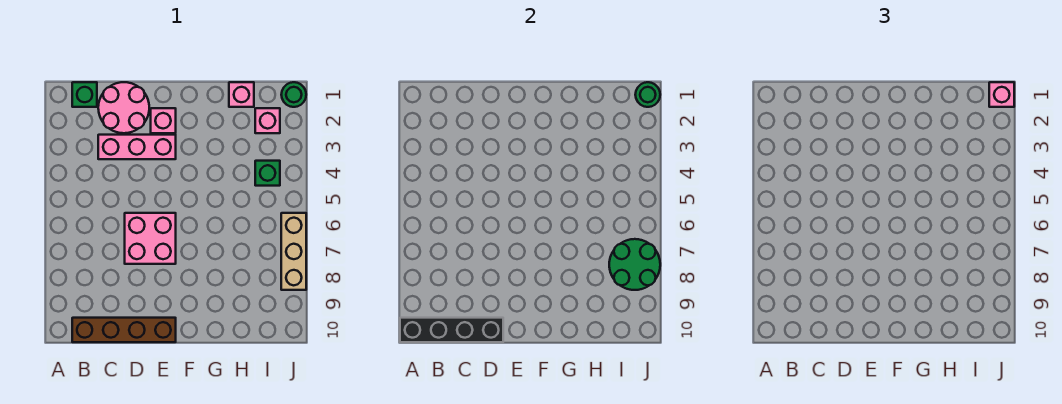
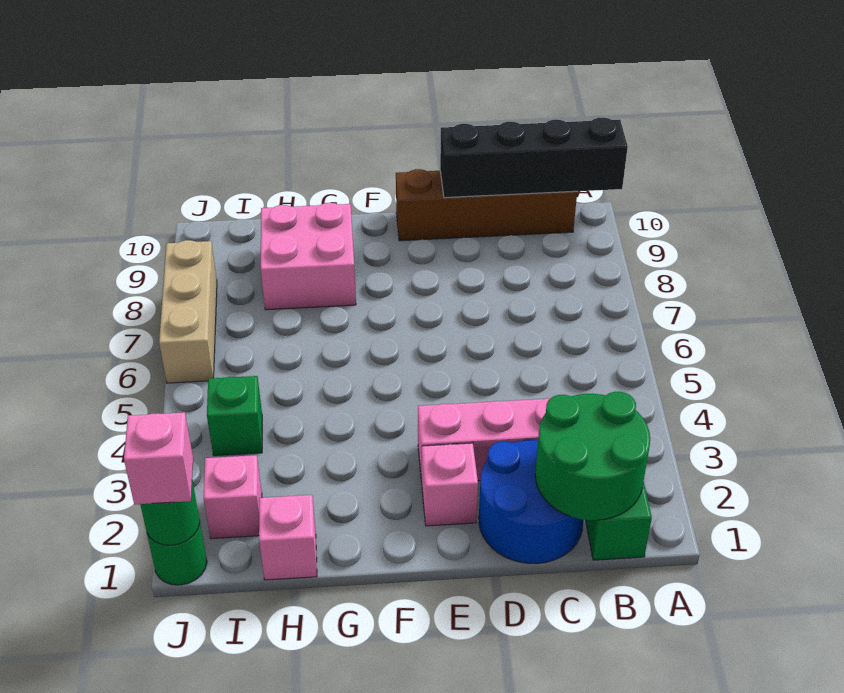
pink round brick C1:D2 level 1 -> blue round brick C1:D2 level 1
pink brick D6:E7 level 1 -> pink brick G8:H9 level 1
green round brick I7:J8 level 2 -> green round brick B1:C2 level 2

